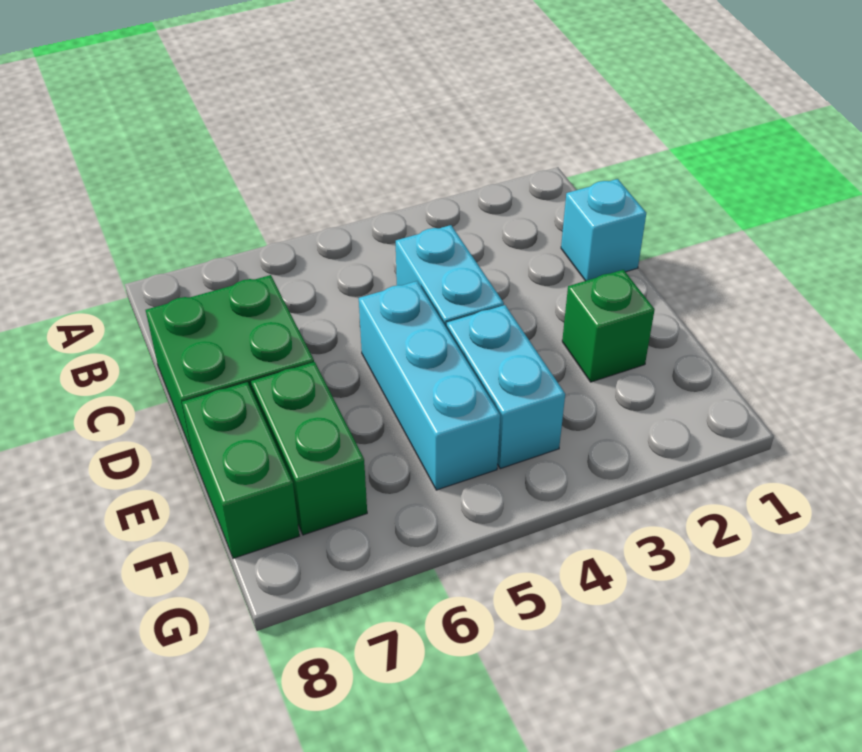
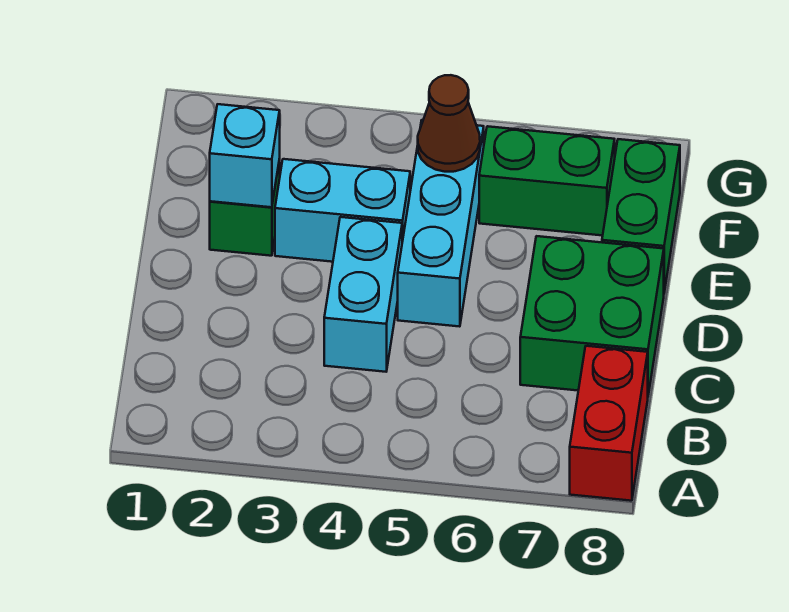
none -> red brick A8:B8 level 1
cyan brick C1 level 1 -> cyan brick E2 level 2
cyan brick E4:F4 level 1 -> cyan brick E3:E4 level 1
green brick E7:F7 level 1 -> green brick F6:F7 level 1
none -> brown cone F5 level 2

